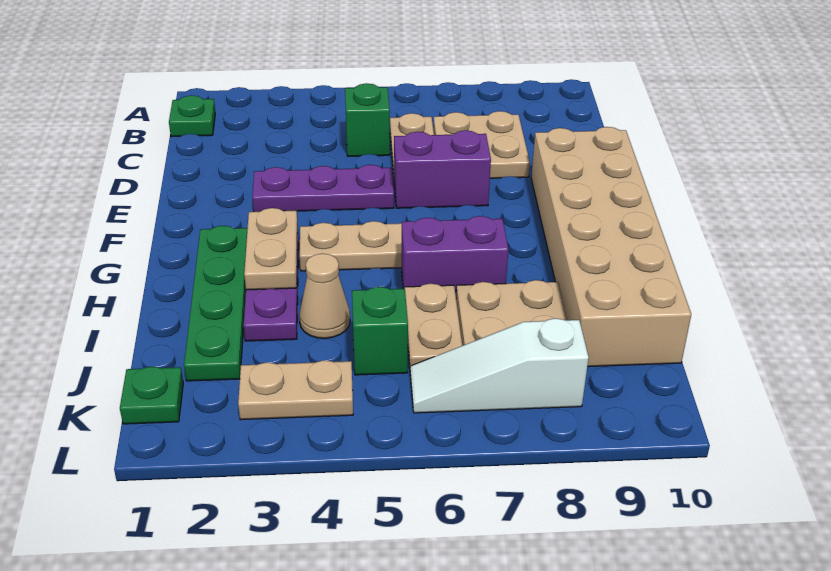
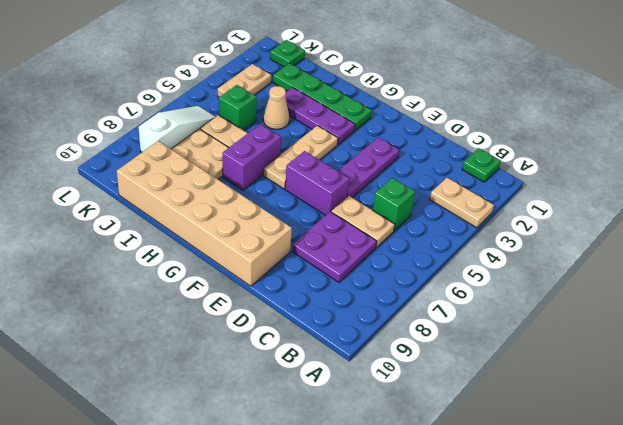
tan plate C7:D8 level 1 -> purple plate C7:D8 level 1
purple brick E6:E7 level 1 -> purple brick E6:F6 level 1
tan plate G3:H3 level 2 -> tan plate A3:B3 level 1

